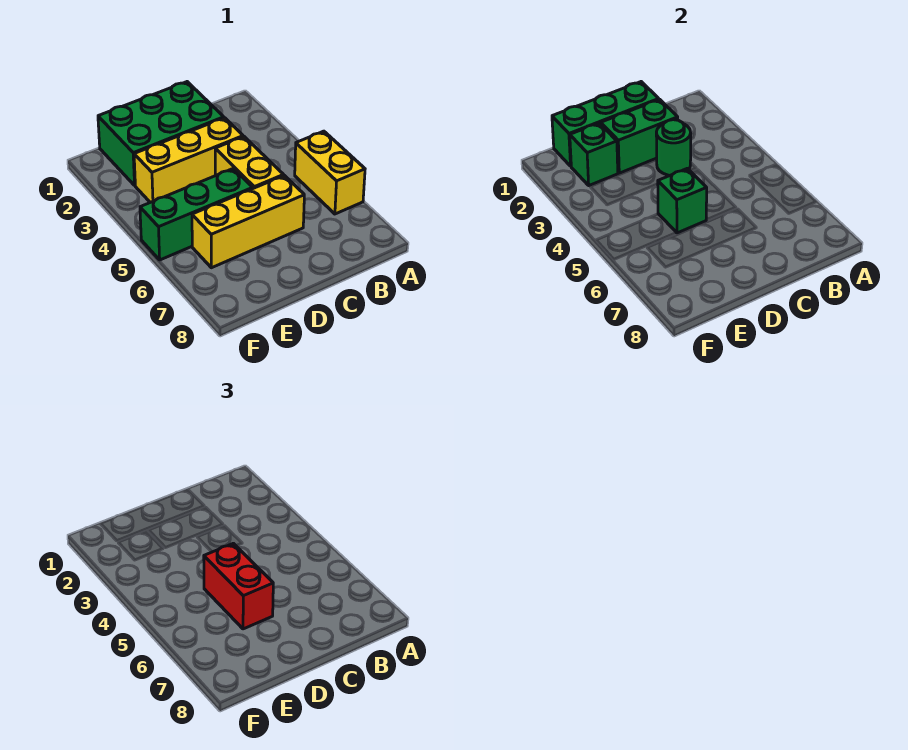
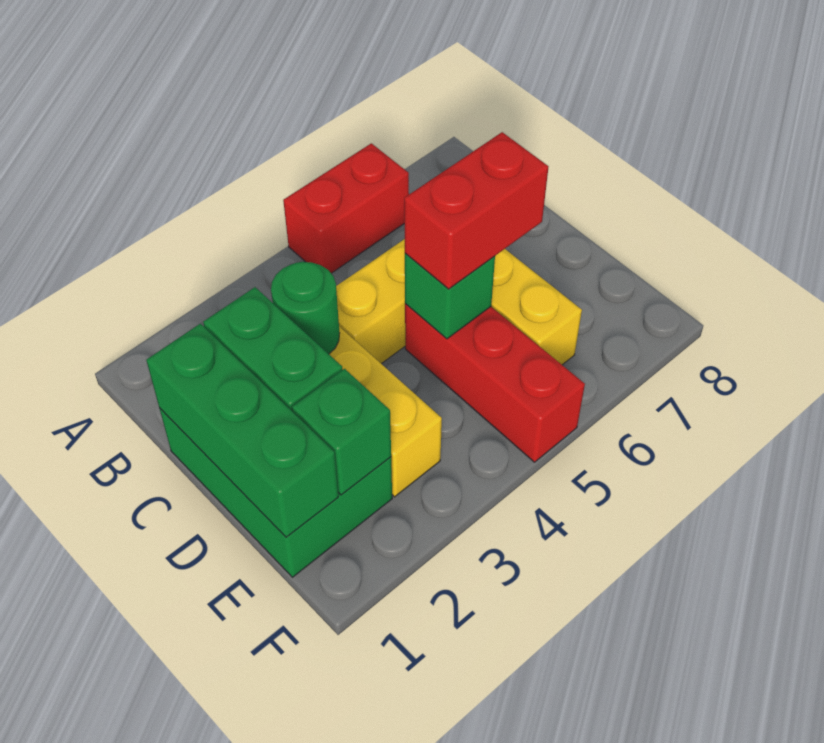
yellow brick A5:A6 level 1 -> red brick A5:A6 level 1
green brick D5:F5 level 1 -> red brick D5:F5 level 1

